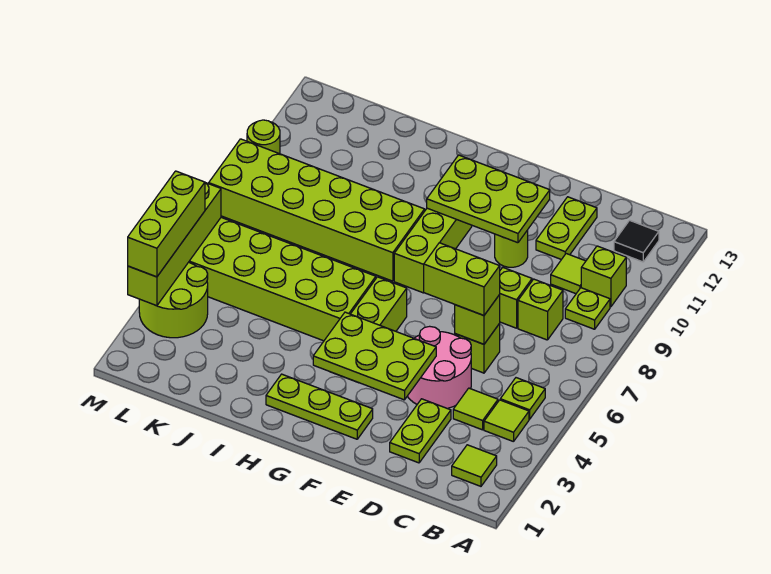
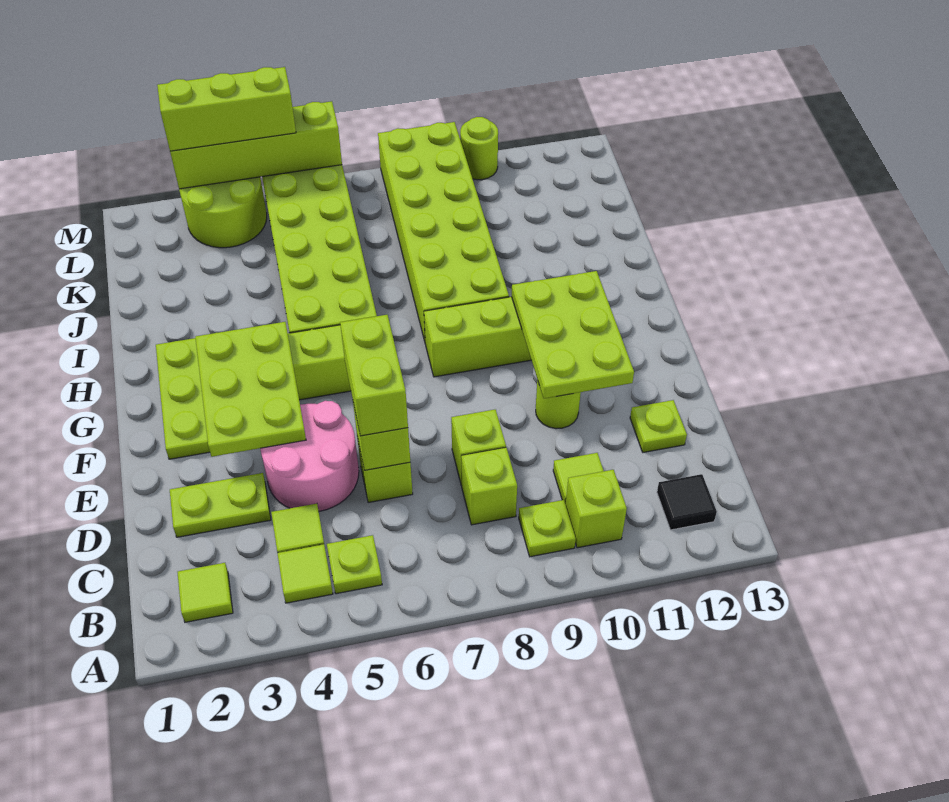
lime plate D11:D12 level 1 -> lime plate D12 level 1

